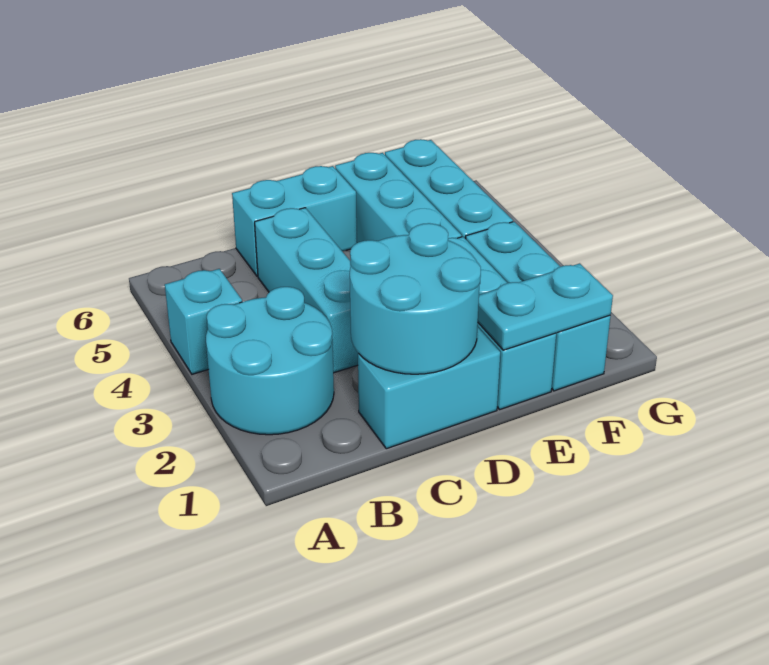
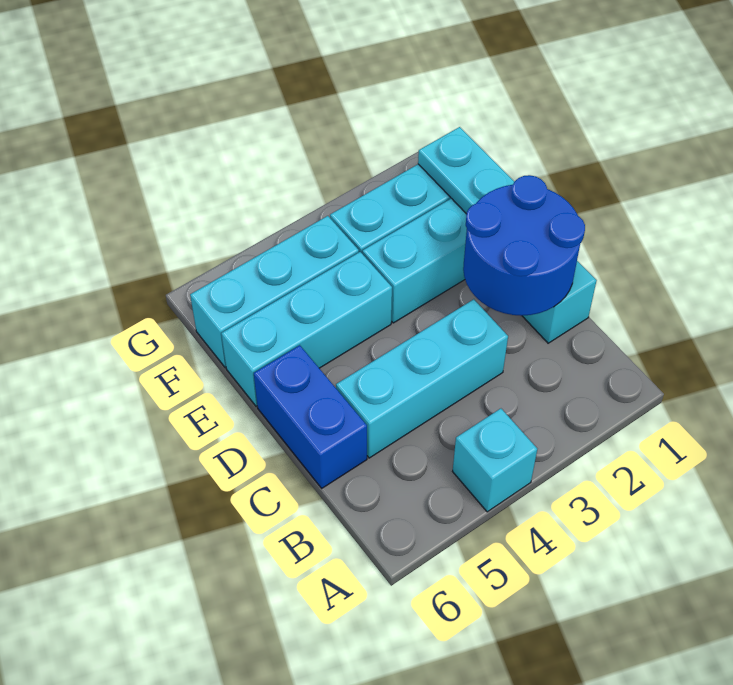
cyan round brick A2:B3 level 1 -> none
cyan round brick C1:D2 level 2 -> blue round brick C1:D2 level 2
cyan brick C6:D6 level 1 -> blue brick C6:D6 level 1

